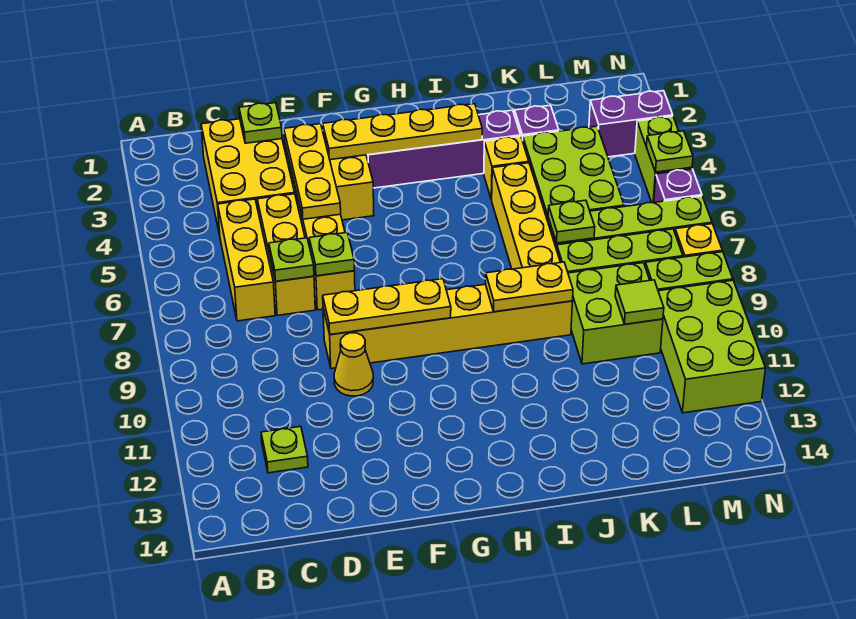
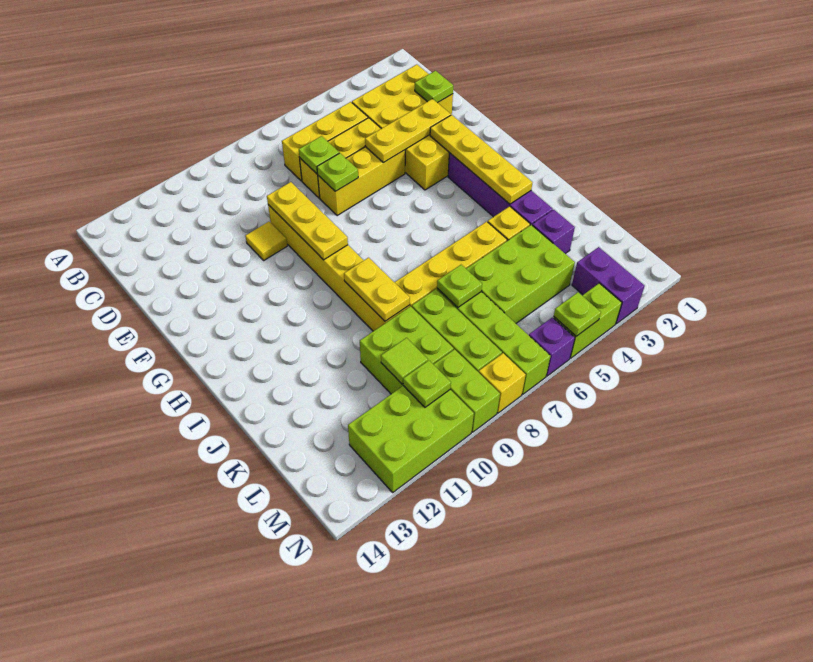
lime plate C12 level 1 -> lime plate M10 level 2
yellow cone E10 level 1 -> yellow tile E10 level 1

